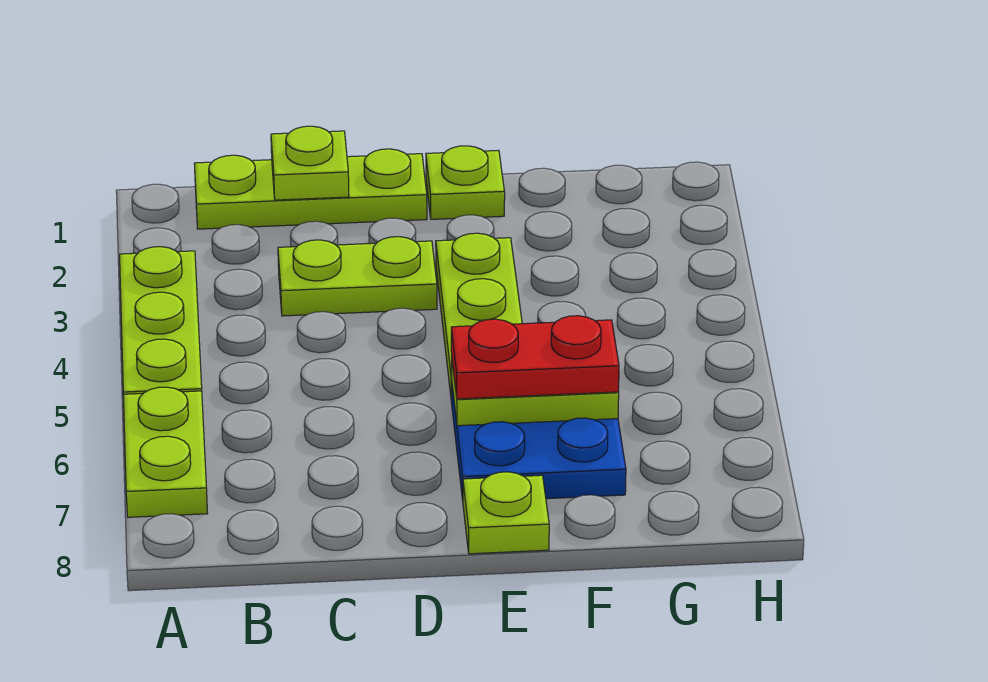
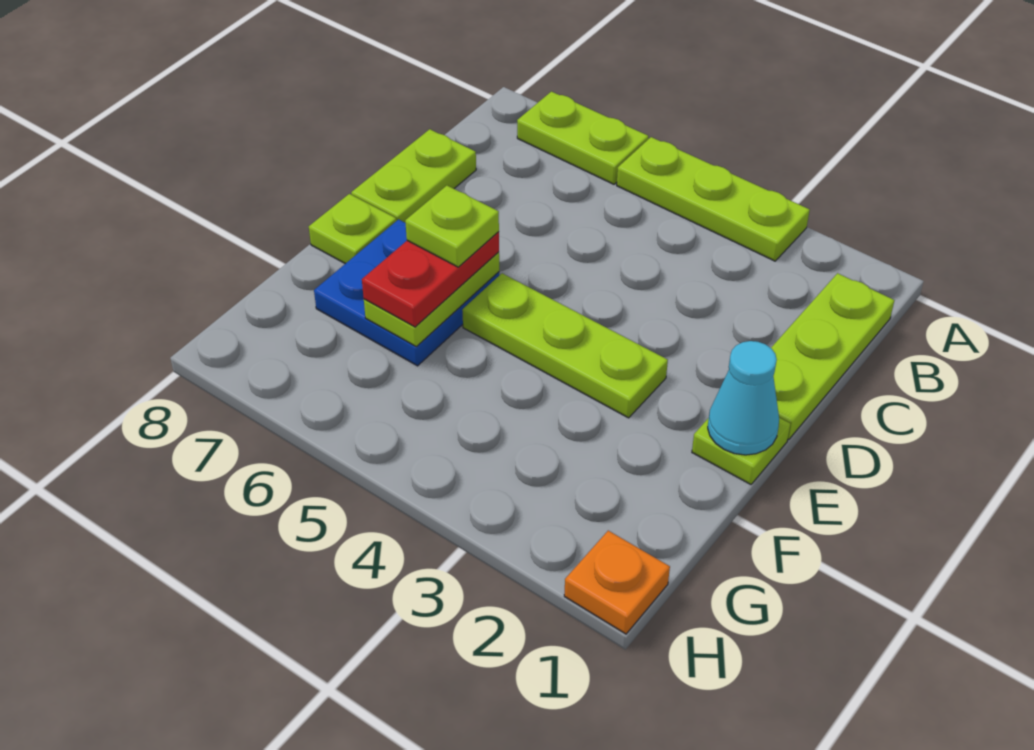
lime plate C1 level 2 -> lime plate E6 level 4
lime plate C3:D3 level 1 -> lime plate C8:D8 level 1
none -> cyan cone E1 level 2
none -> orange plate H1 level 1

